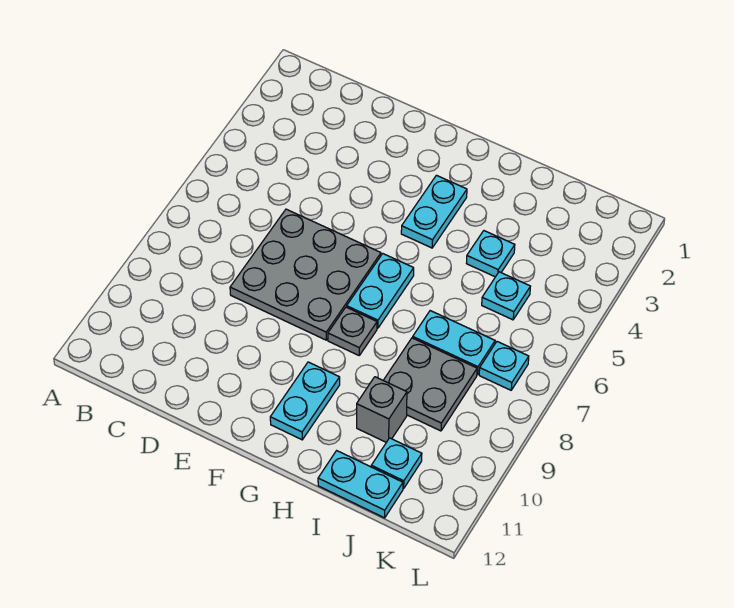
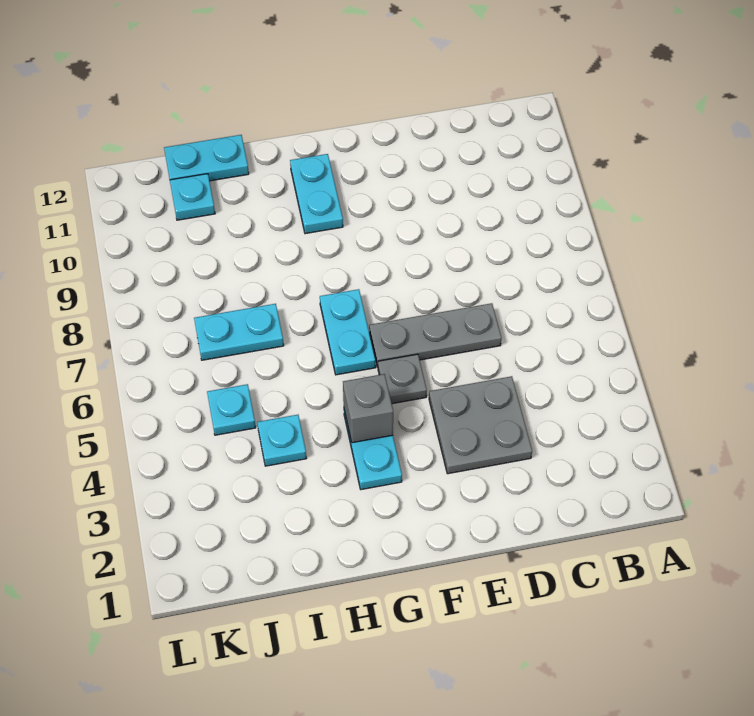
grey plate D6:F8 level 1 -> grey plate D6:F6 level 1
grey plate G8 level 1 -> grey plate F5 level 1
grey plate I8:J9 level 1 -> grey plate D3:E4 level 1
grey brick I10 level 1 -> grey brick G4 level 2
cyan plate K7 level 1 -> none

